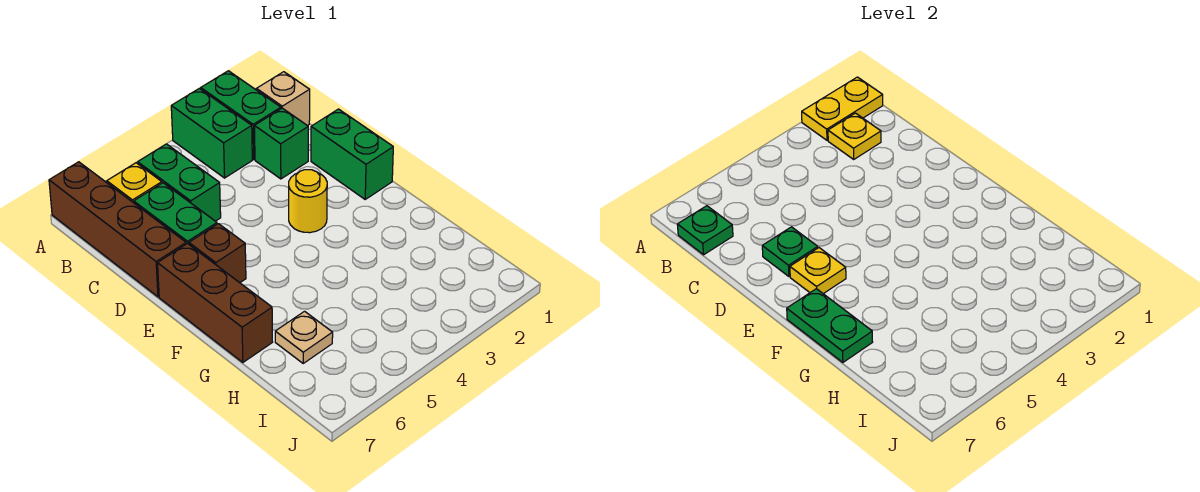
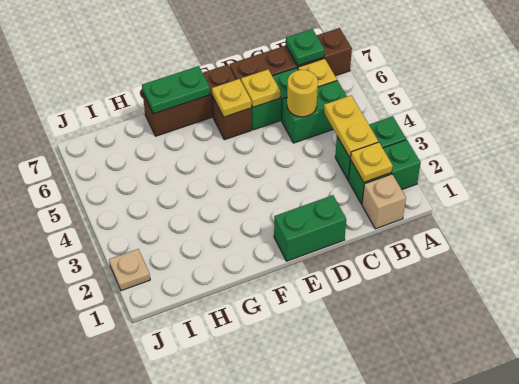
yellow plate A1:A2 level 2 -> yellow plate B3:B4 level 2
green brick C2 level 1 -> none
green plate D6 level 2 -> yellow plate D6 level 2
yellow round brick E3 level 1 -> yellow round brick C5 level 2
tan plate H6 level 1 -> tan plate J2 level 1

